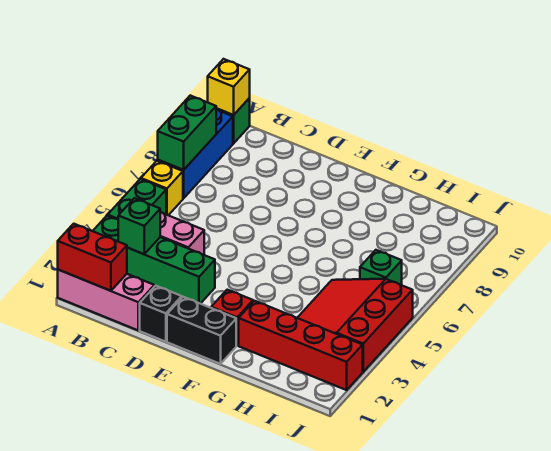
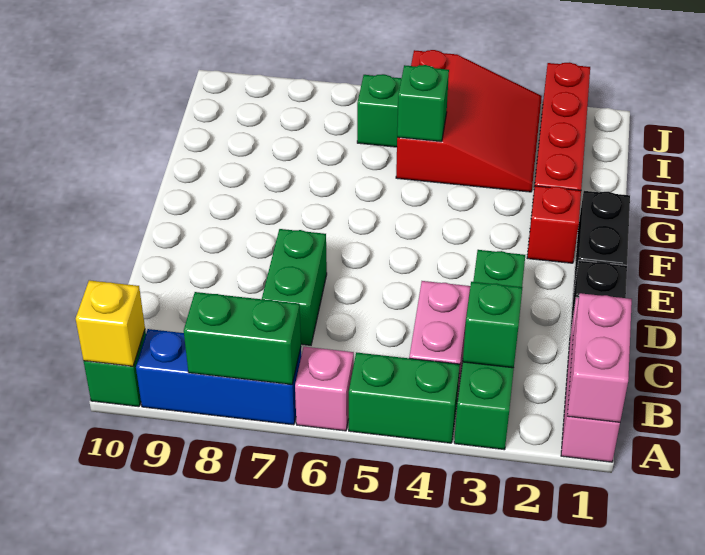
red brick A1:B1 level 2 -> pink brick A1:B1 level 2
yellow brick A6 level 1 -> pink brick A6 level 1
none -> green brick C7:D7 level 1
red slope H3:J5 level 1 top J -> red slope H3:J5 level 1 top 5
none -> green brick H5 level 2

